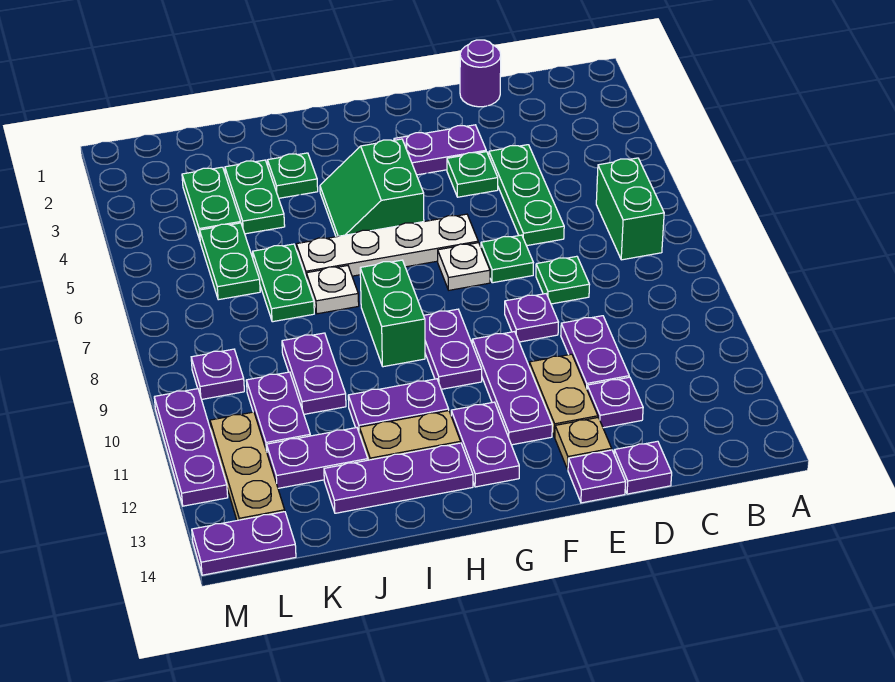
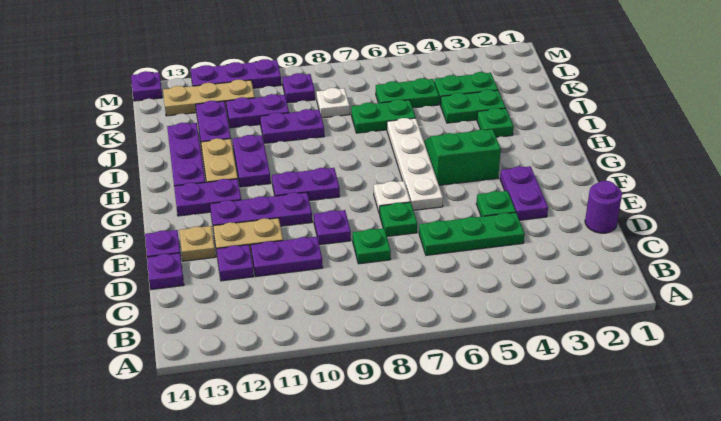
green brick B6:B7 level 1 -> none
green brick H8:H9 level 1 -> none
white plate I7 level 1 -> white plate K8 level 1
purple plate L14:M14 level 1 -> purple plate M14 level 1

